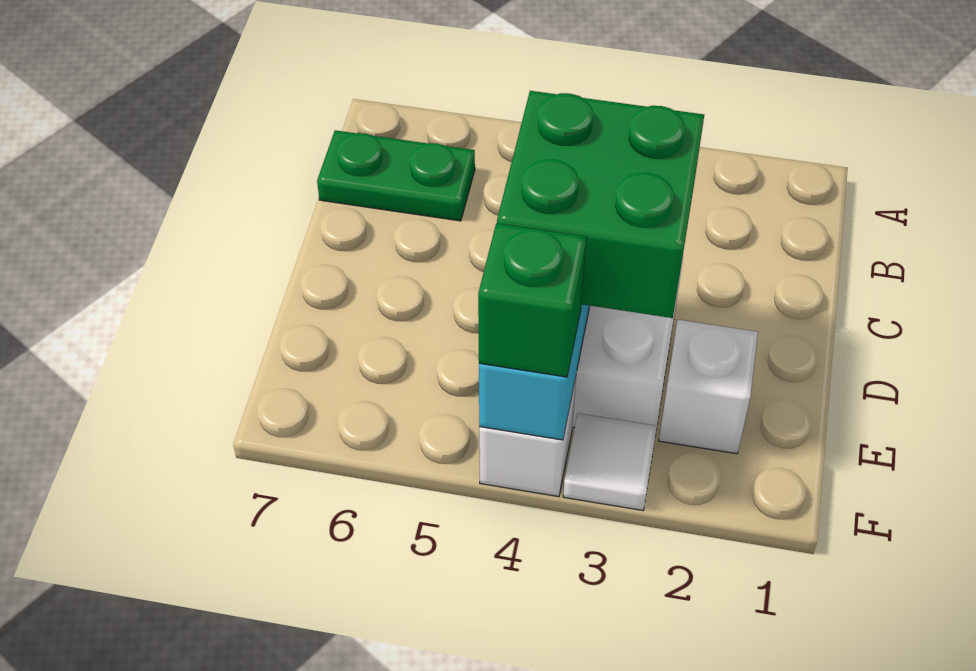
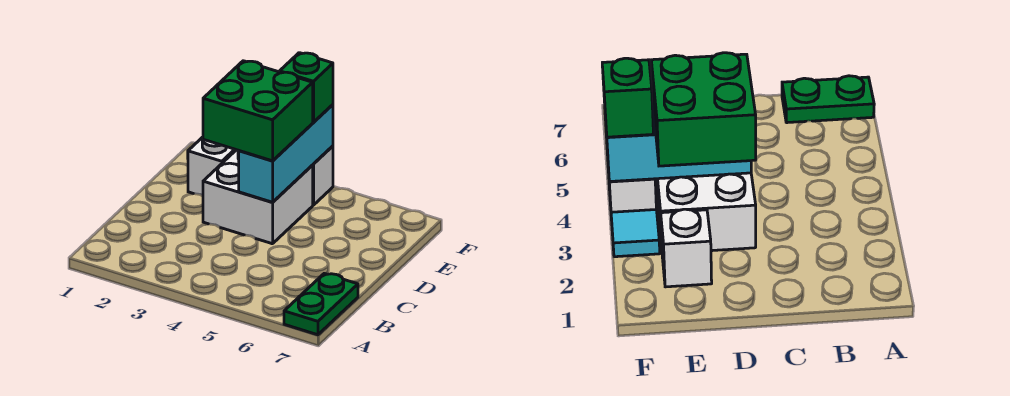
green plate B6:B7 level 1 -> green plate A7:B7 level 1
white tile F3 level 1 -> cyan tile F3 level 1

